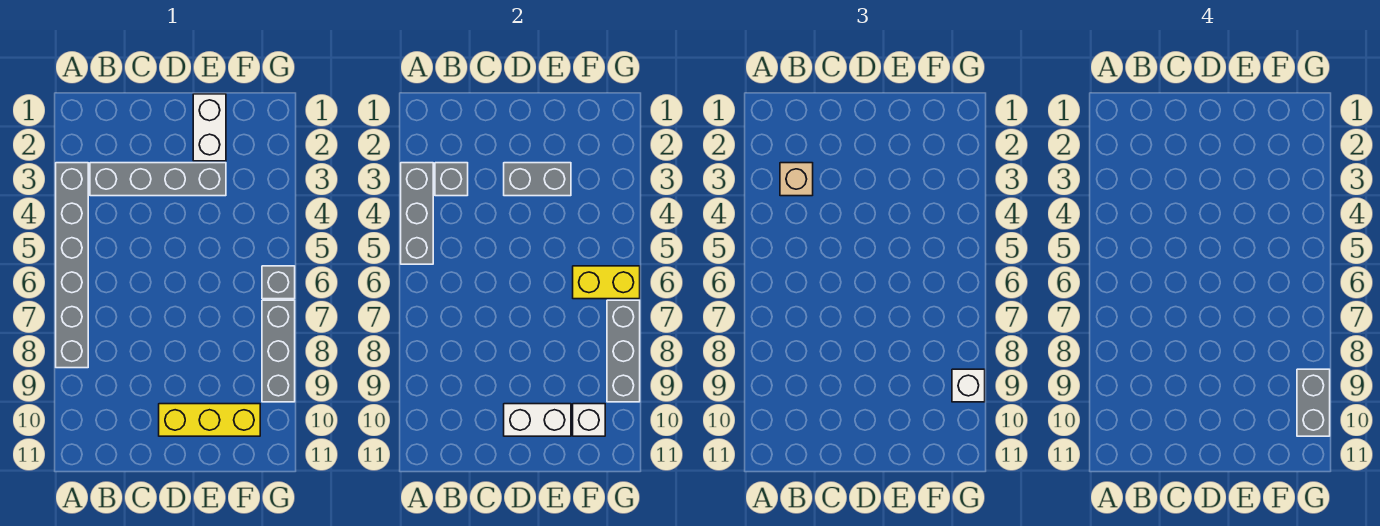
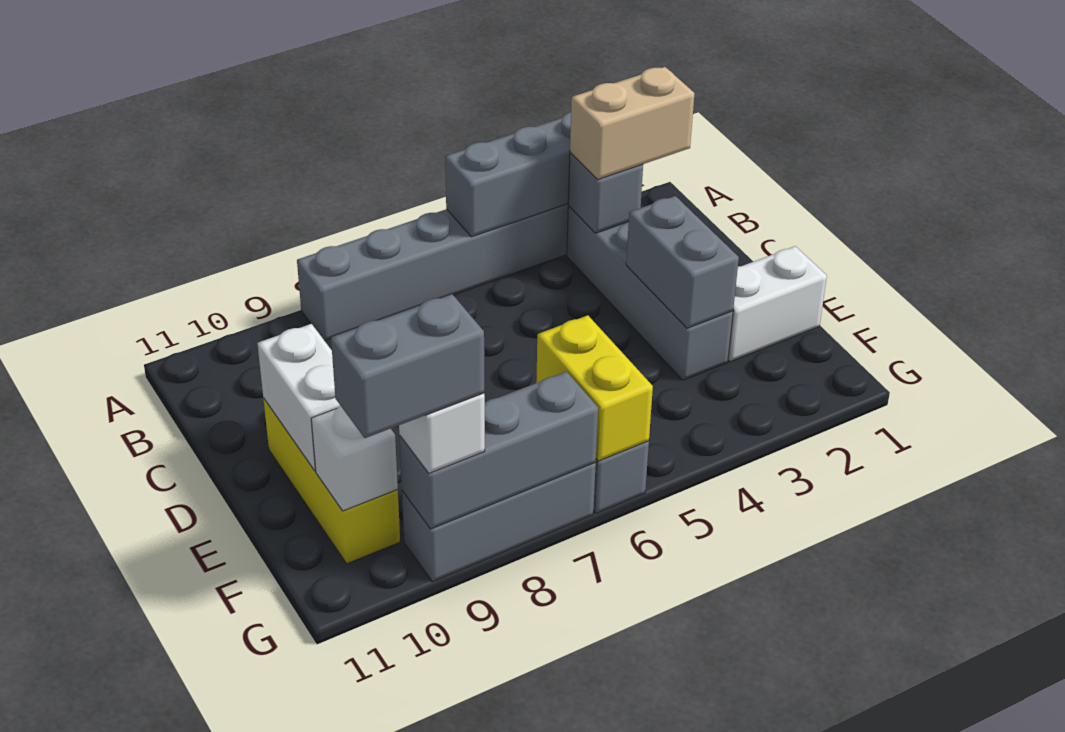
tan brick B3 level 3 -> tan brick B2:B3 level 3

